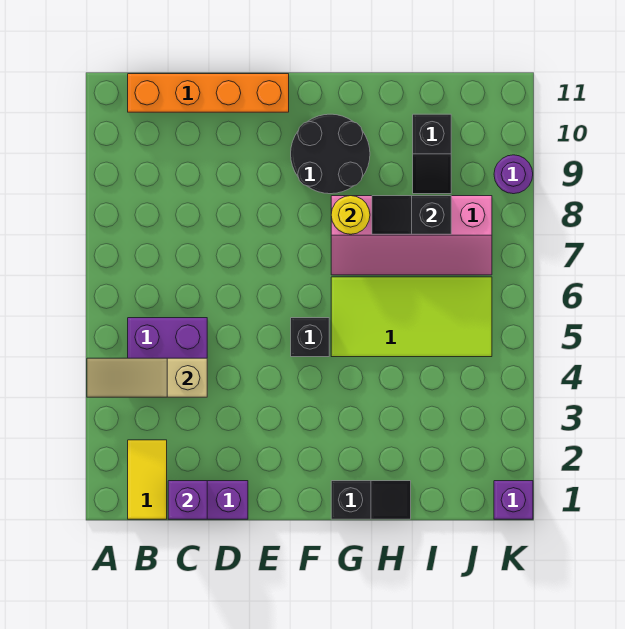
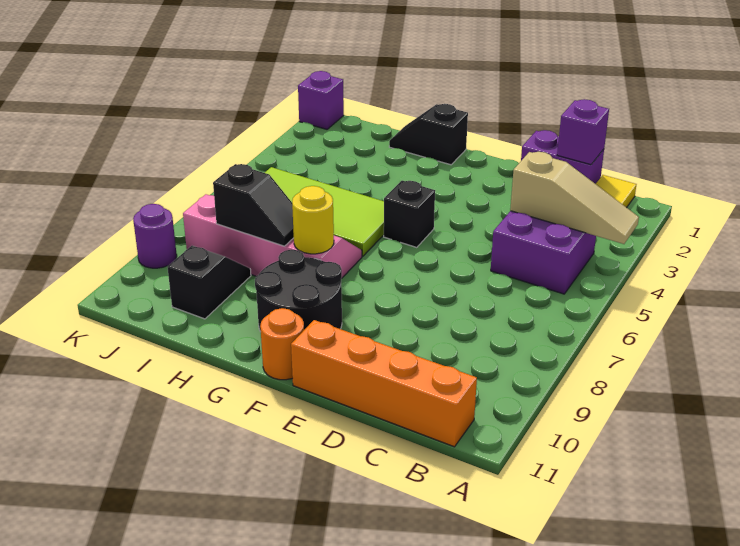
none -> orange round brick F11 level 1

